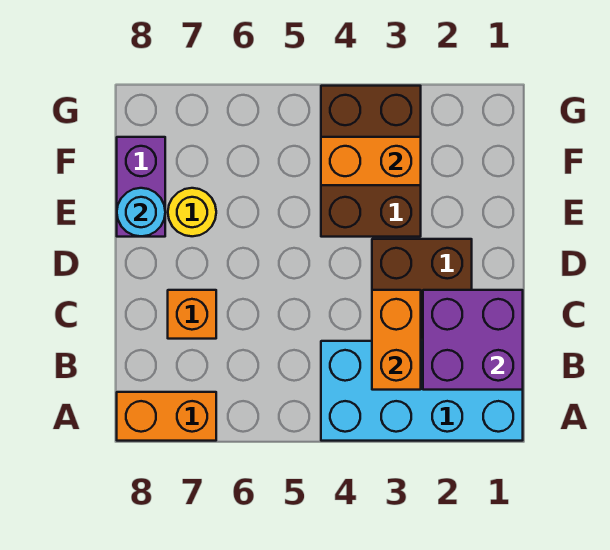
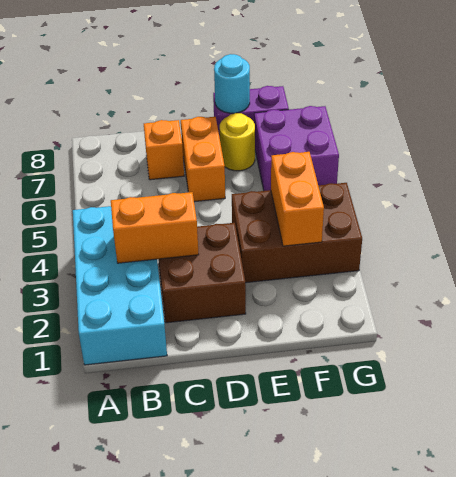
orange brick A7:A8 level 1 -> orange brick D6:D7 level 1
purple brick B1:C2 level 2 -> purple brick F6:G7 level 1

